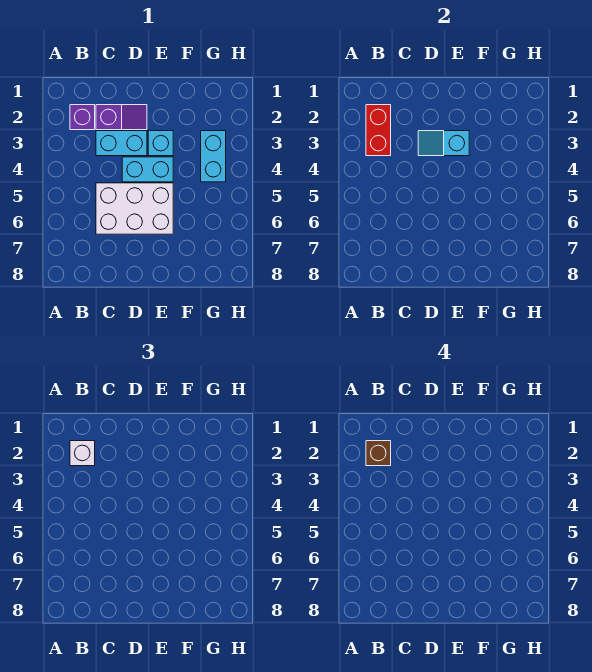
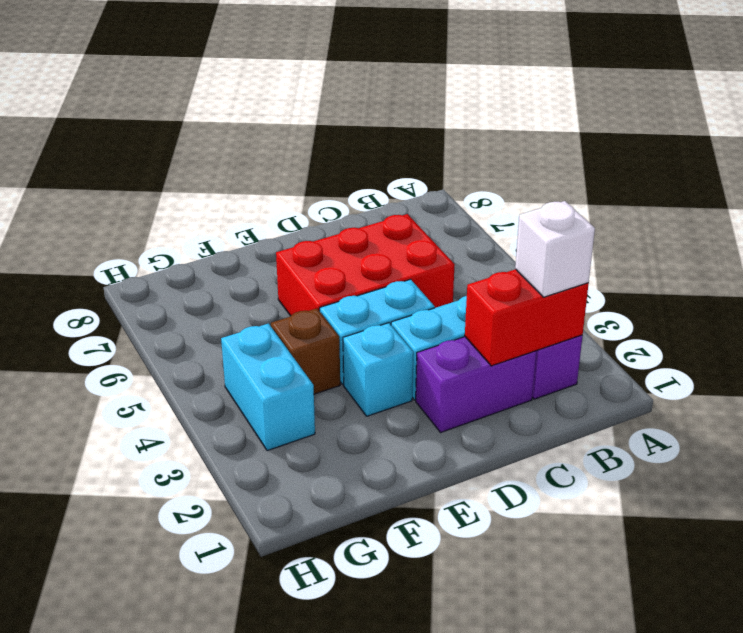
red brick B2:B3 level 2 -> red brick B2:C2 level 2
brown brick B2 level 4 -> brown brick F4 level 1
purple slope C2:D2 level 1 top C -> purple brick C2:D2 level 1
white brick C5:E6 level 1 -> red brick C5:E6 level 1
cyan slope D3:E3 level 2 top E -> none

